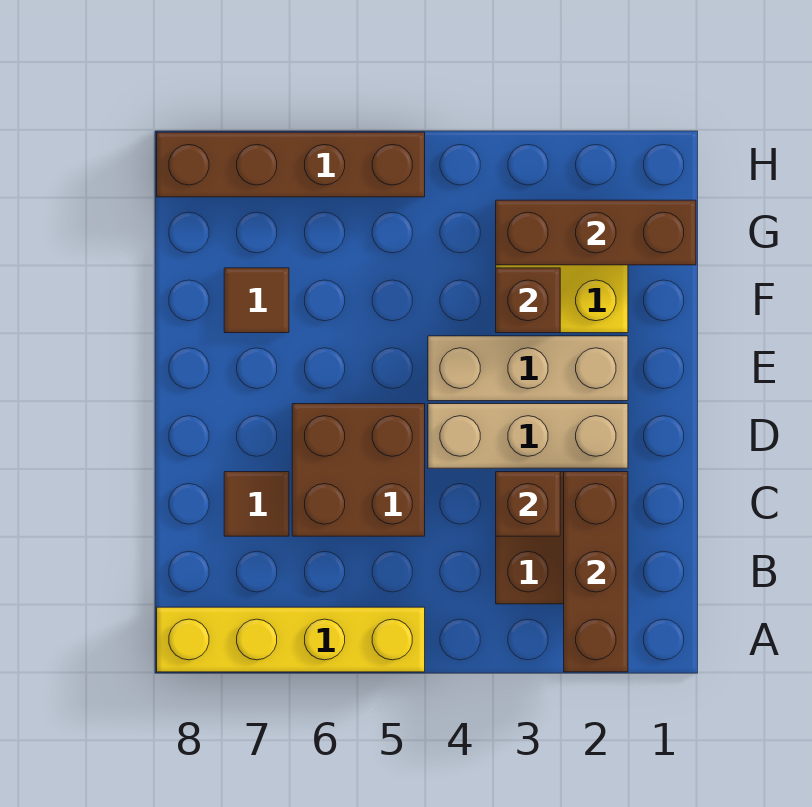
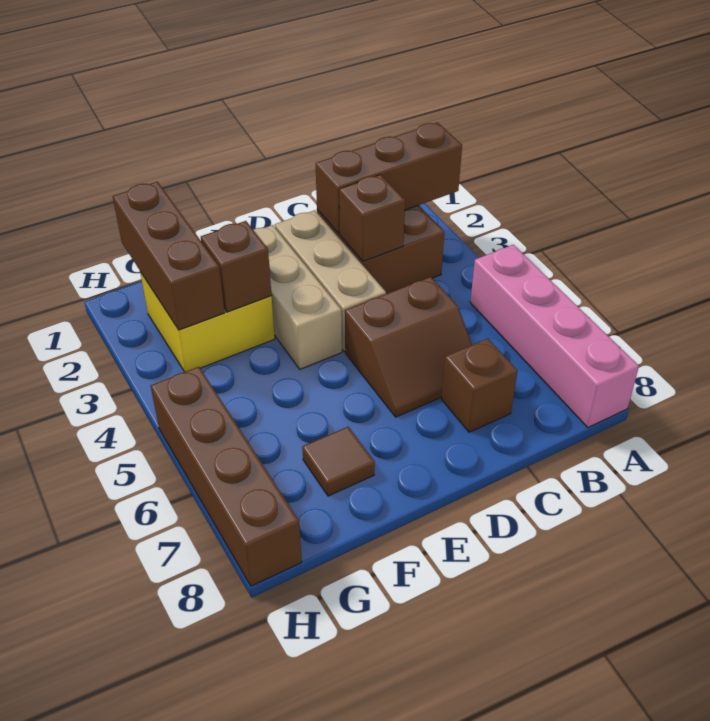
yellow brick A5:A8 level 1 -> pink brick A5:A8 level 1
brown brick C5:D6 level 1 -> brown slope C5:D6 level 1 top 5
brown tile C7 level 1 -> brown brick C7 level 1

